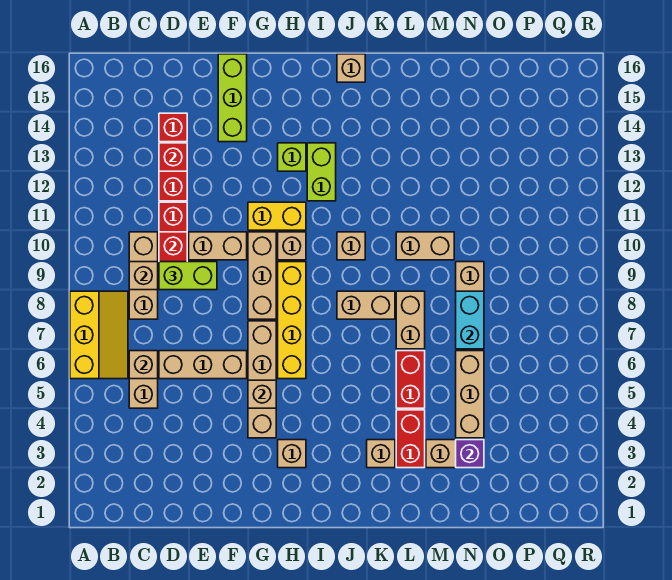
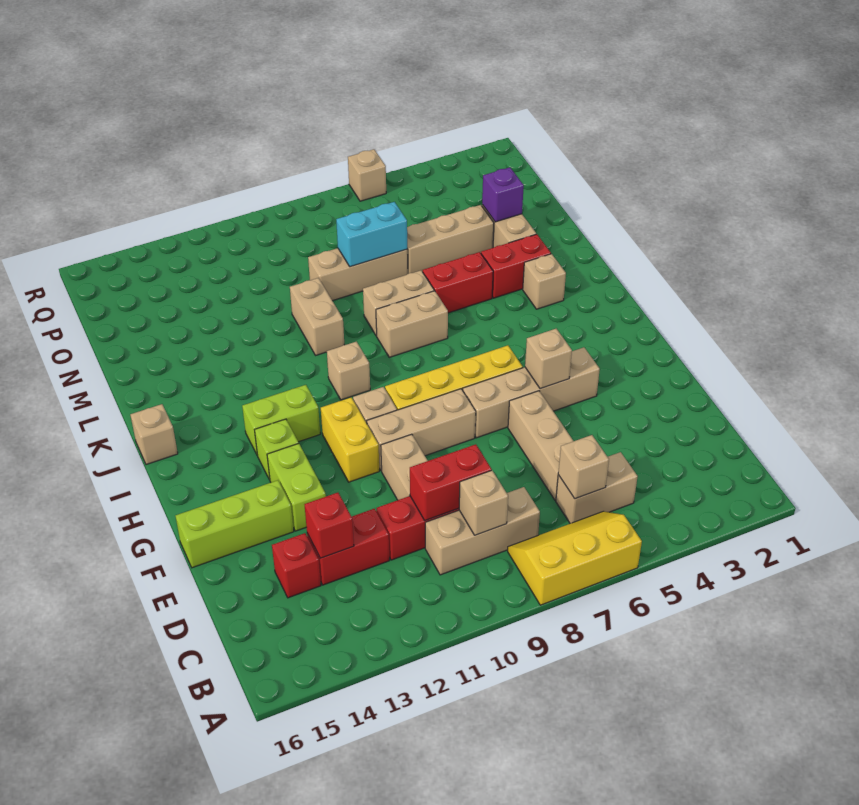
lime brick D9:E9 level 3 -> lime brick F13:G13 level 1
tan brick H3 level 1 -> tan brick R6 level 1
tan brick J8:K8 level 1 -> tan brick K7:K8 level 1

